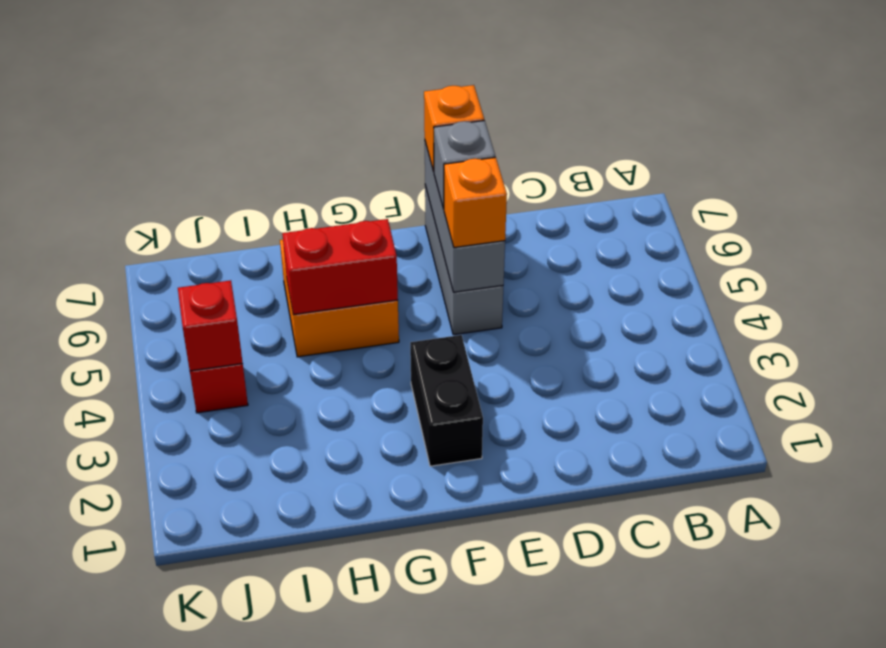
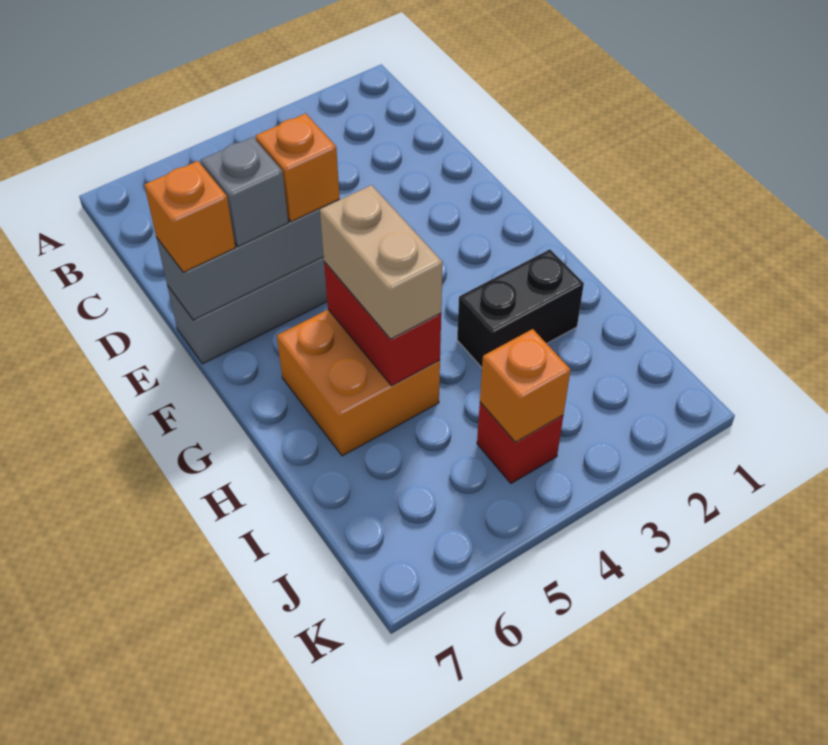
black brick F2:F3 level 1 -> black brick H2:H3 level 1
none -> tan brick G5:H5 level 3
red brick J4 level 2 -> orange brick J4 level 2

